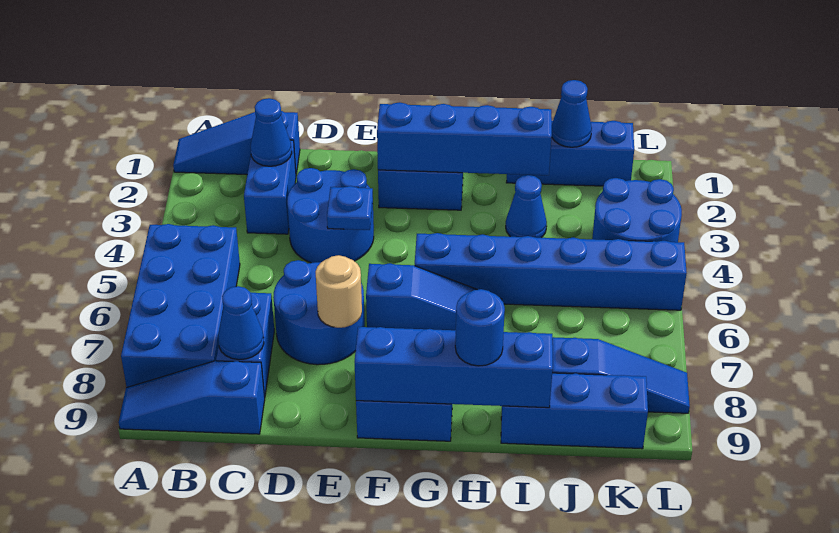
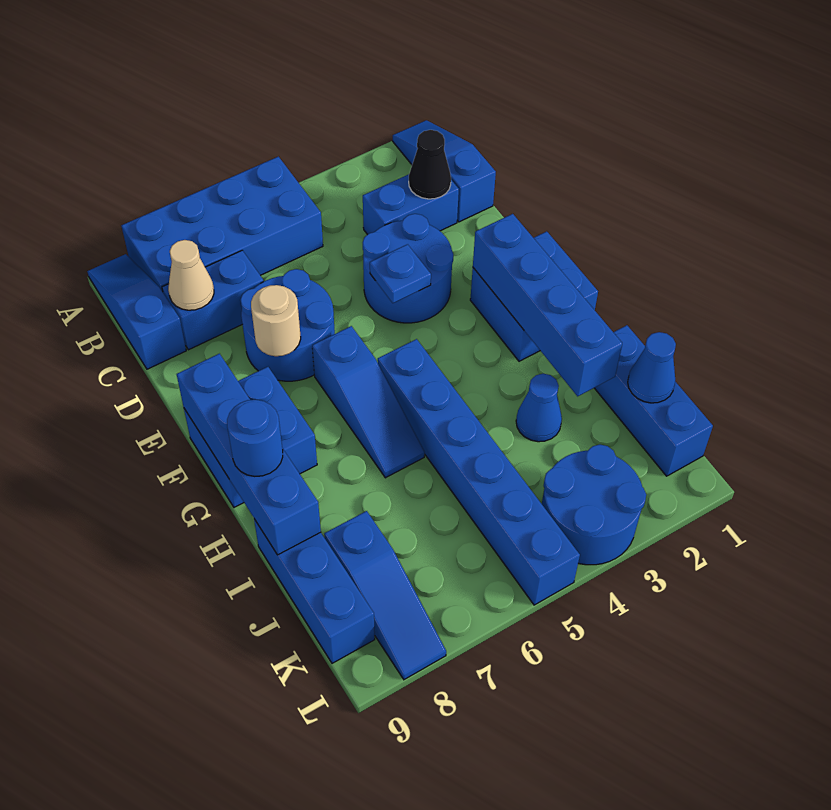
blue cone C2 level 2 -> black cone C2 level 2
blue cone C8 level 2 -> tan cone C8 level 2

